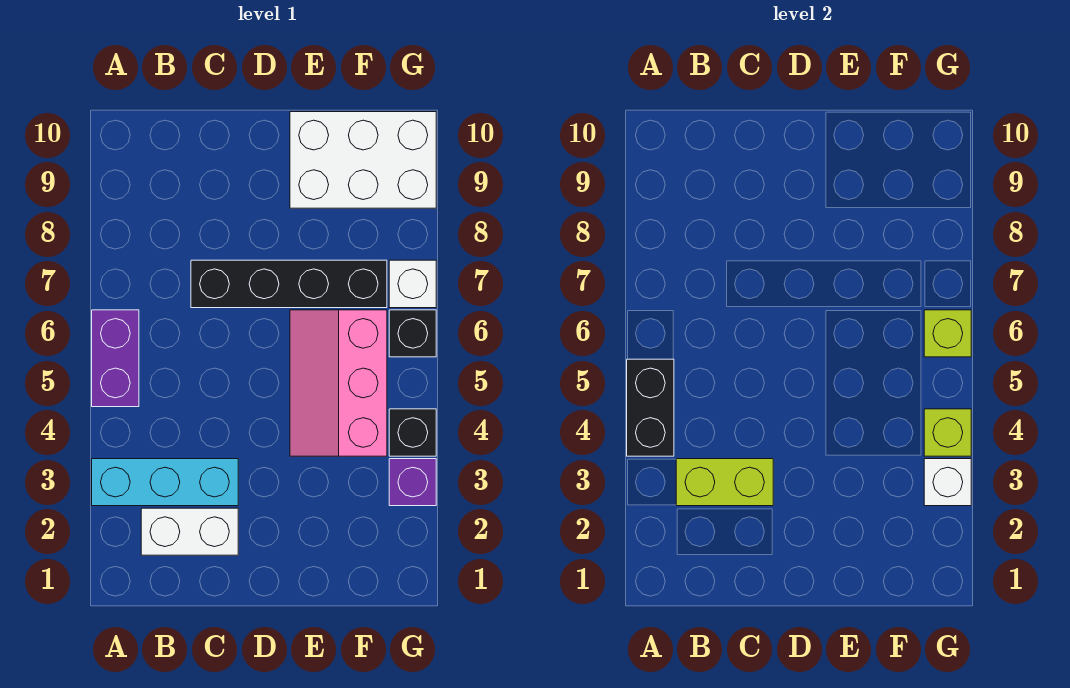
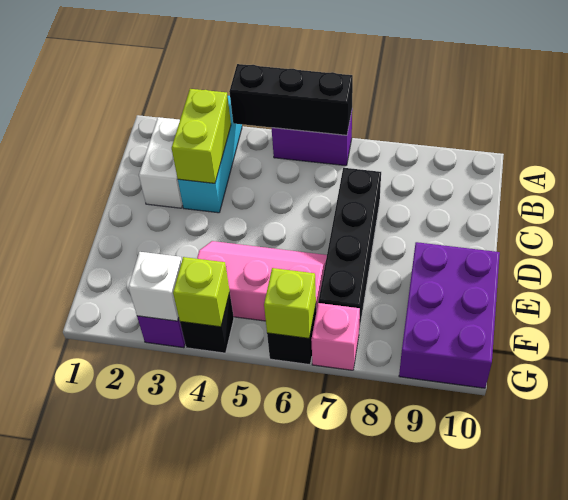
black brick A4:A5 level 2 -> black brick A4:A6 level 2
white brick E9:G10 level 1 -> purple brick E9:G10 level 1
white brick G7 level 1 -> pink brick G7 level 1

